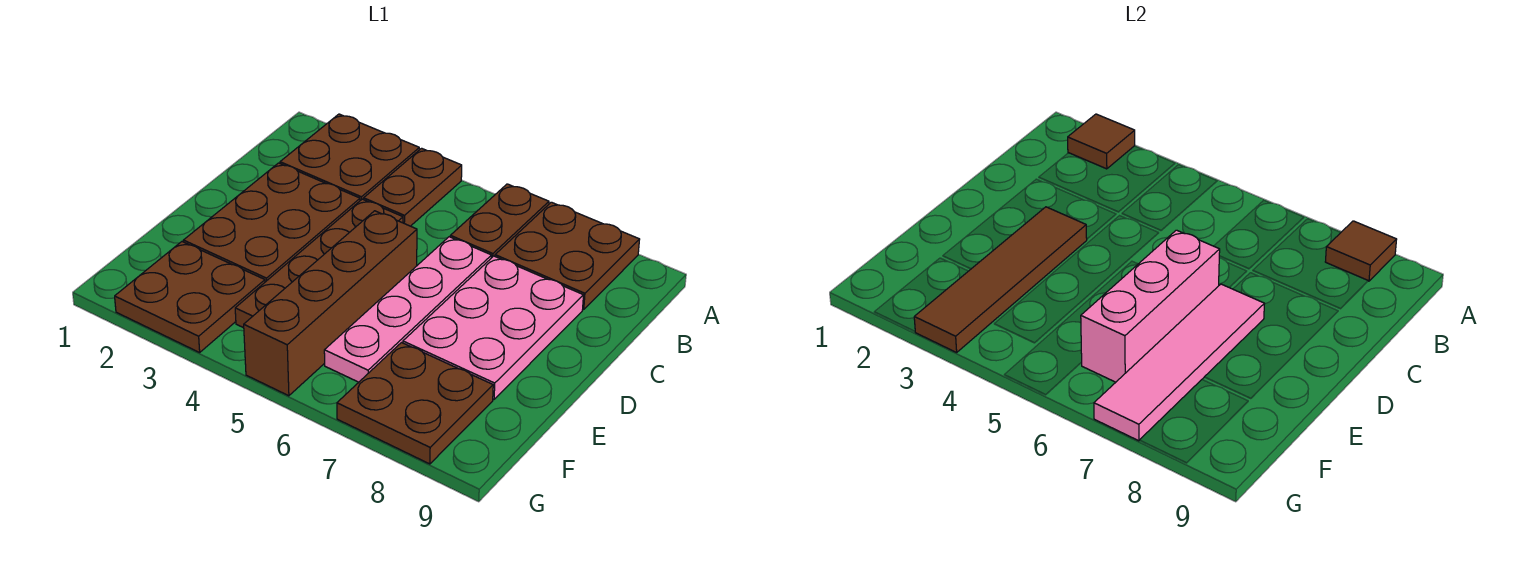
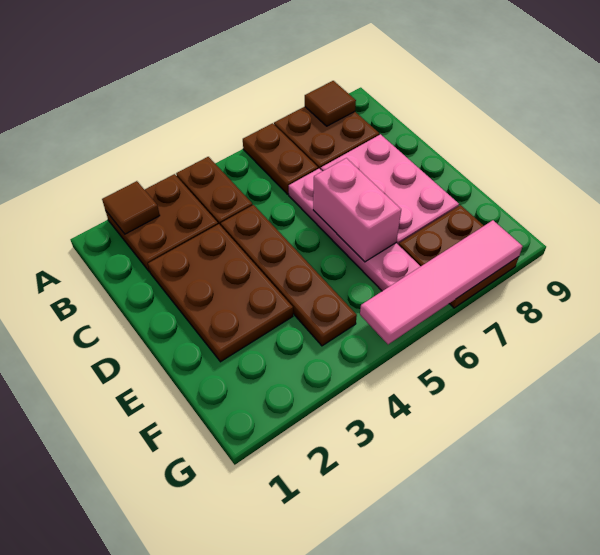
brown tile D3:G3 level 2 -> none
brown brick D5:G5 level 1 -> none
pink brick D6:F6 level 2 -> pink brick D6:E6 level 2
pink tile D7:G7 level 2 -> pink tile G5:G8 level 2
brown plate F2:G3 level 1 -> none

